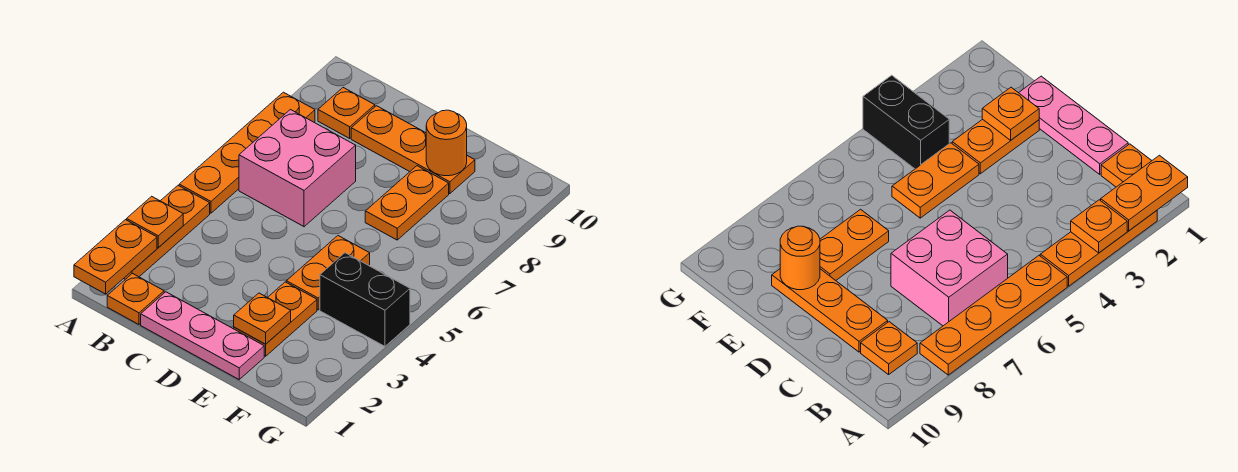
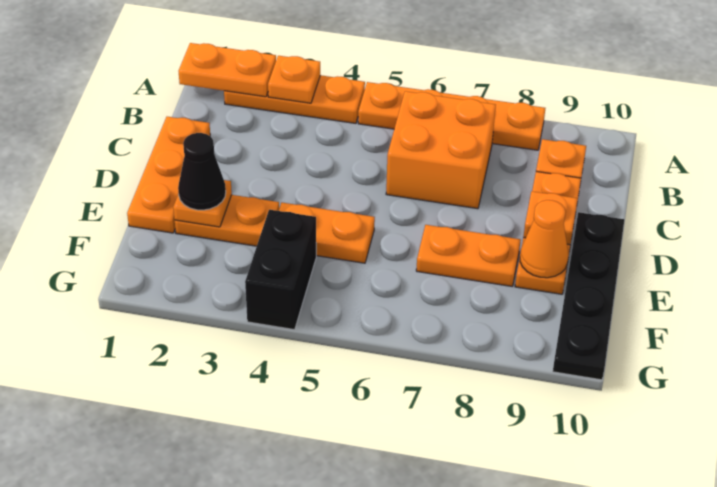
orange plate B1 level 1 -> orange plate D9 level 2
pink brick B6:C7 level 1 -> orange brick B6:C7 level 1
pink plate C1:E1 level 1 -> orange plate C1:E1 level 1
none -> black plate D10:G10 level 1
none -> black cone E2 level 3
orange round brick E9 level 2 -> orange cone E9 level 2

